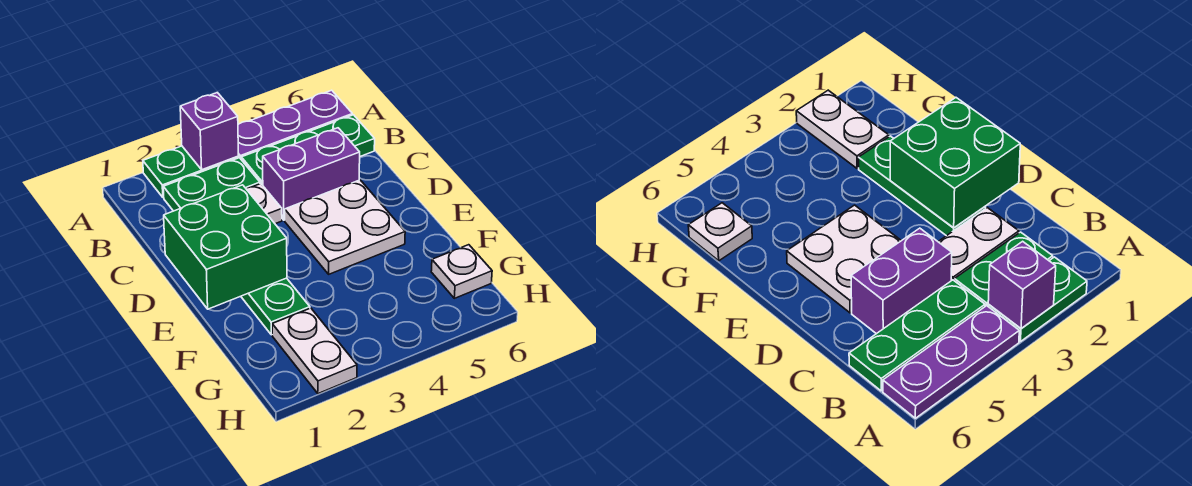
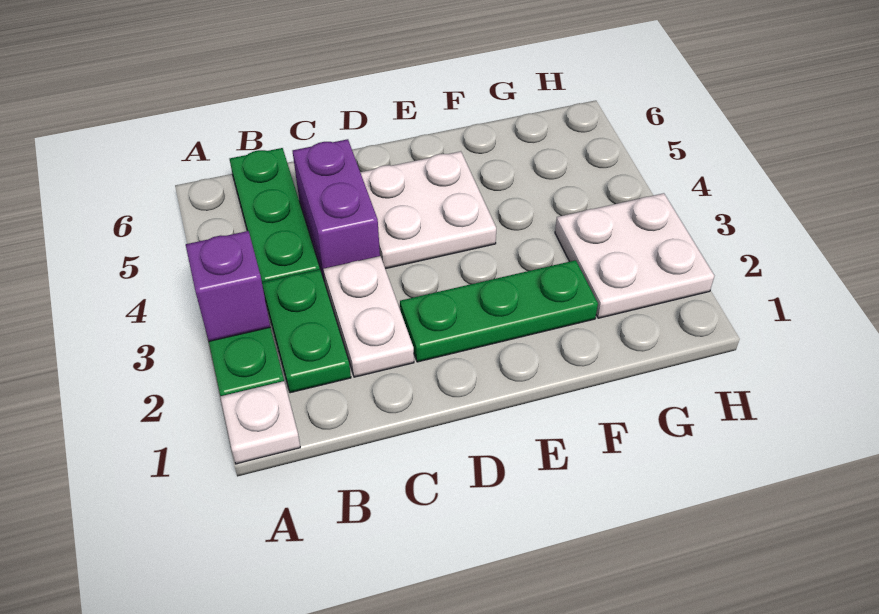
purple plate A4:A6 level 1 -> none
green brick D1:E2 level 2 -> none
white plate G2:H2 level 1 -> white plate G2:H3 level 1
white plate G6 level 1 -> white plate A1 level 1

